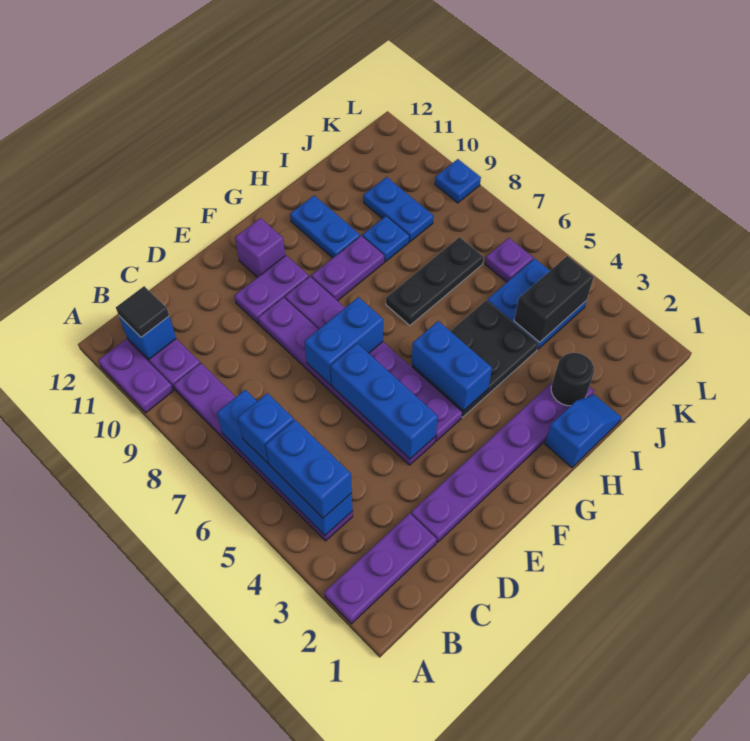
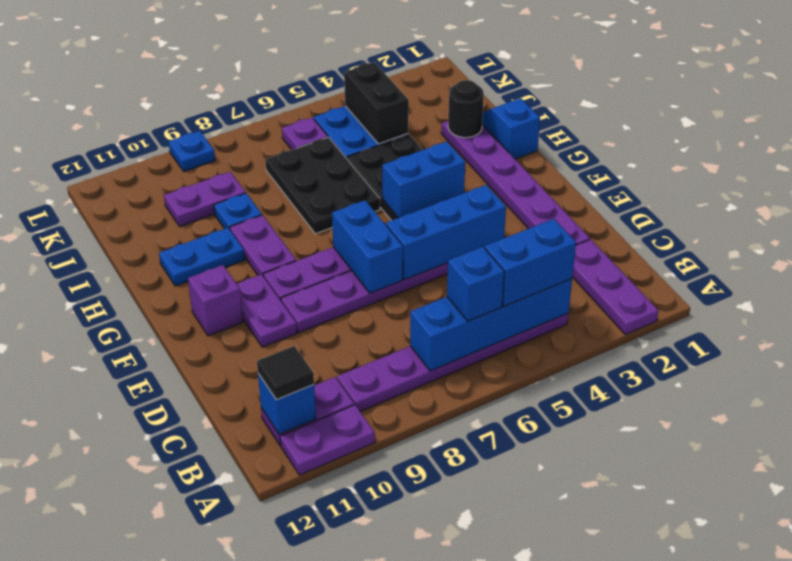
black plate H7:J7 level 1 -> black plate H6:J7 level 1
blue plate J9:J10 level 1 -> purple plate J9:J10 level 1

